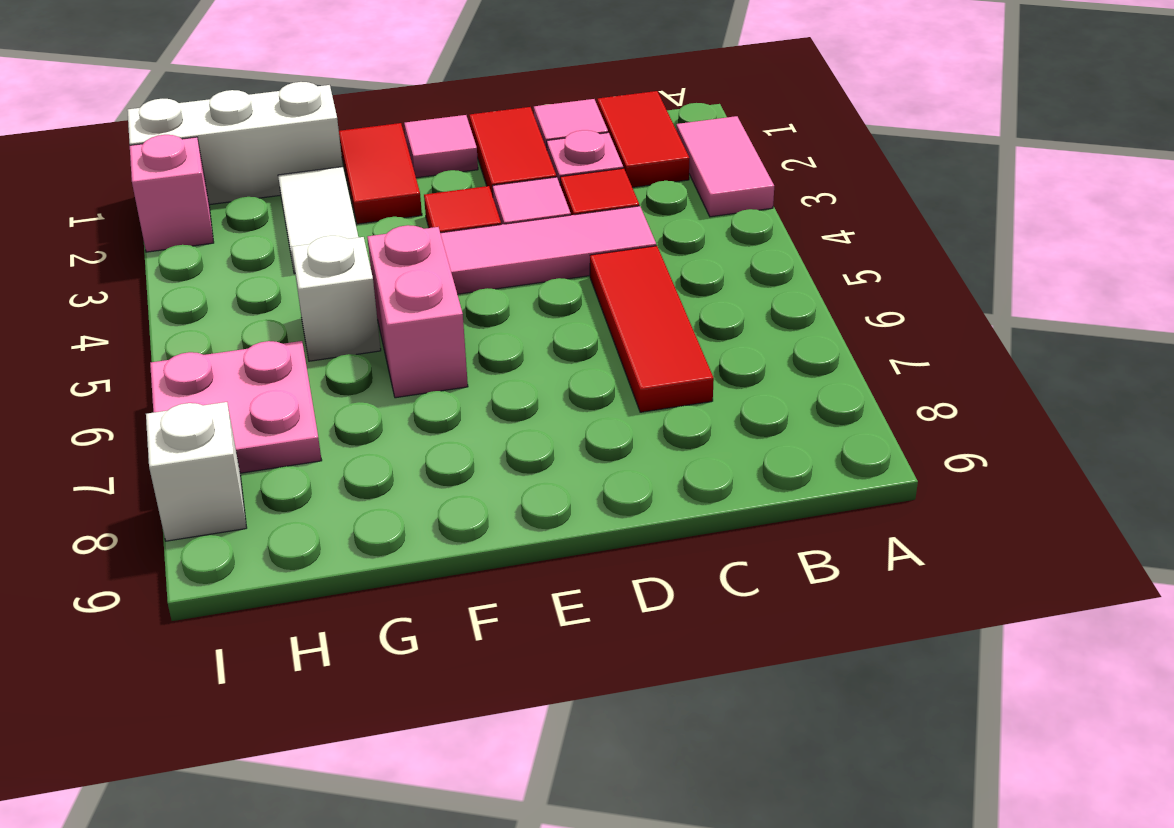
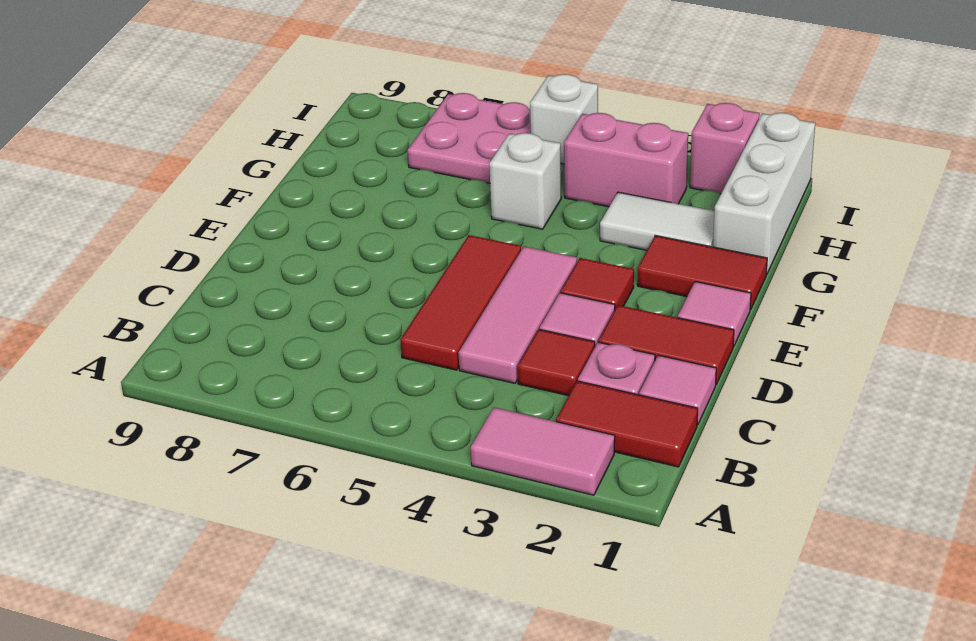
red tile C5:C7 level 1 -> red tile C5:E5 level 1
pink brick F5:F6 level 1 -> pink brick H3:H4 level 1
white brick I8 level 1 -> white brick I5 level 1

